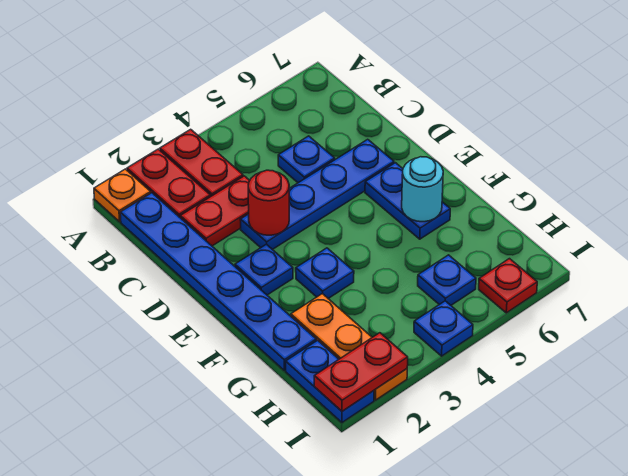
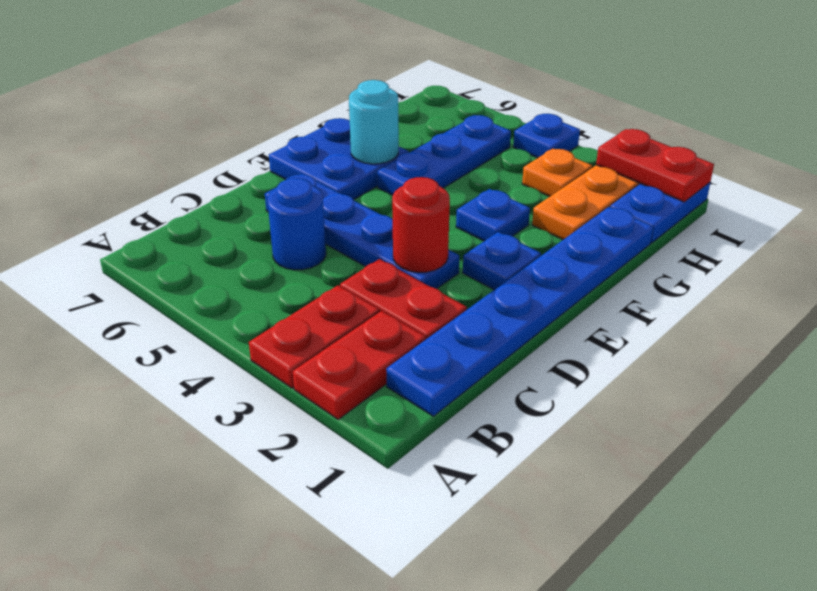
orange plate A1 level 1 -> orange plate H3 level 1
blue plate C5 level 1 -> blue round brick C5 level 1
blue plate E6:F6 level 1 -> blue plate E6:F7 level 1
blue plate H5 level 1 -> blue plate F5:H5 level 1
red plate I6 level 1 -> none

